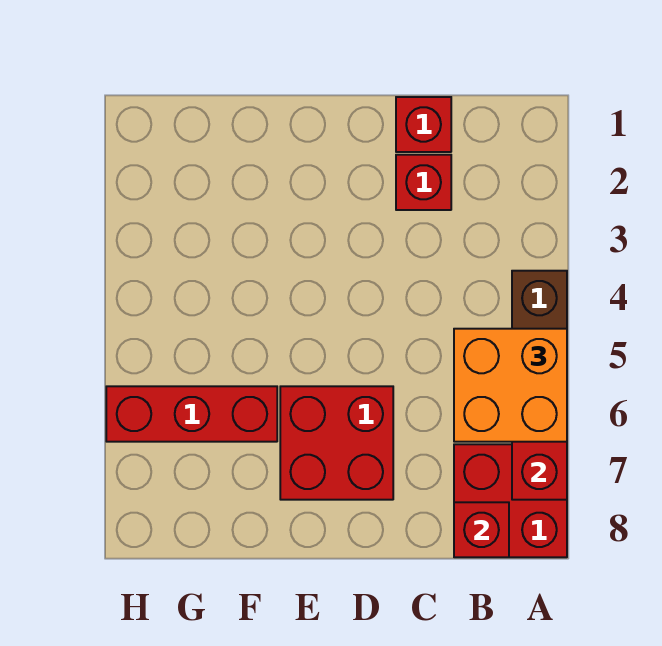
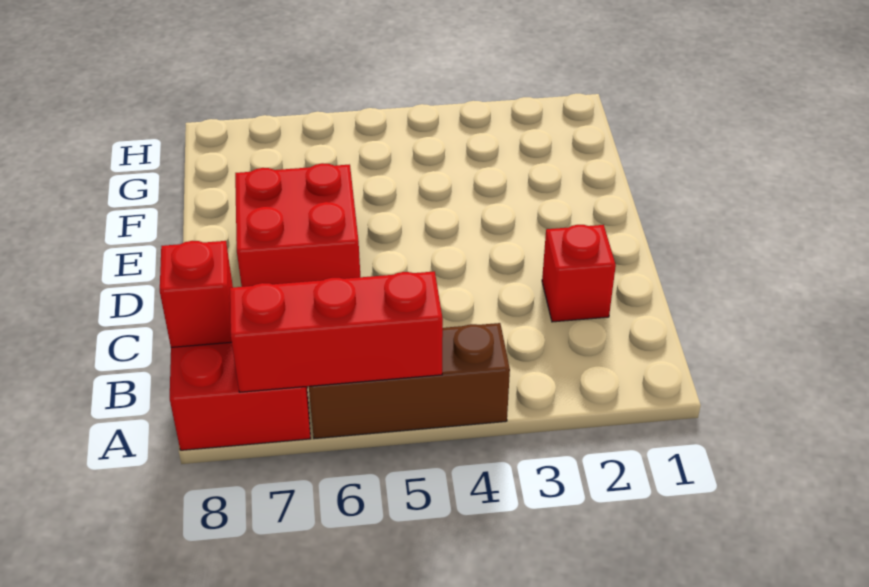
orange brick A5:B6 level 3 -> none
red brick C1 level 1 -> none
red brick F6:H6 level 1 -> none

